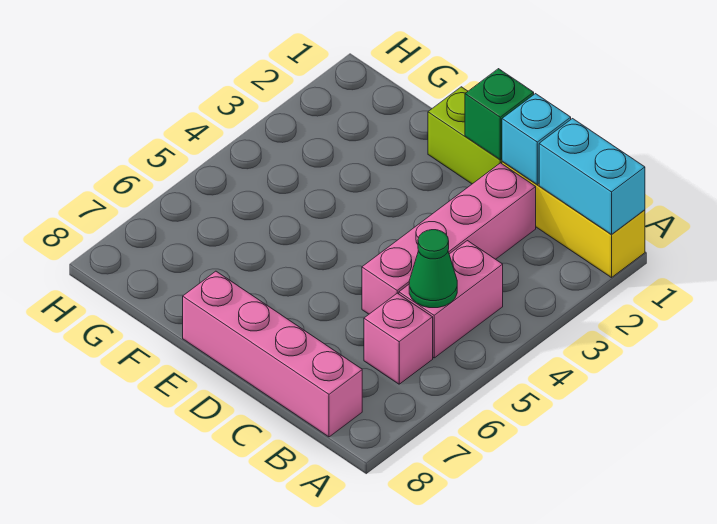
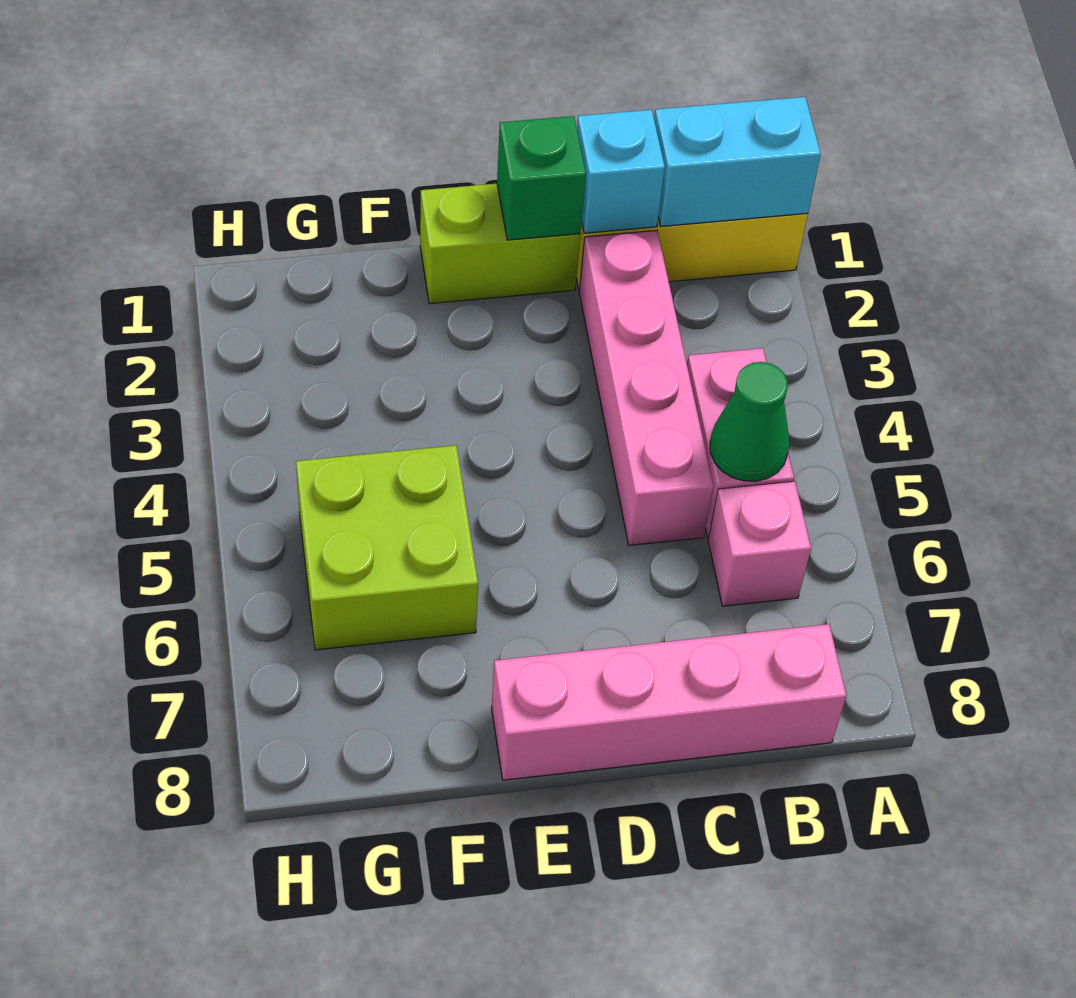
none -> lime brick F5:G6 level 1

